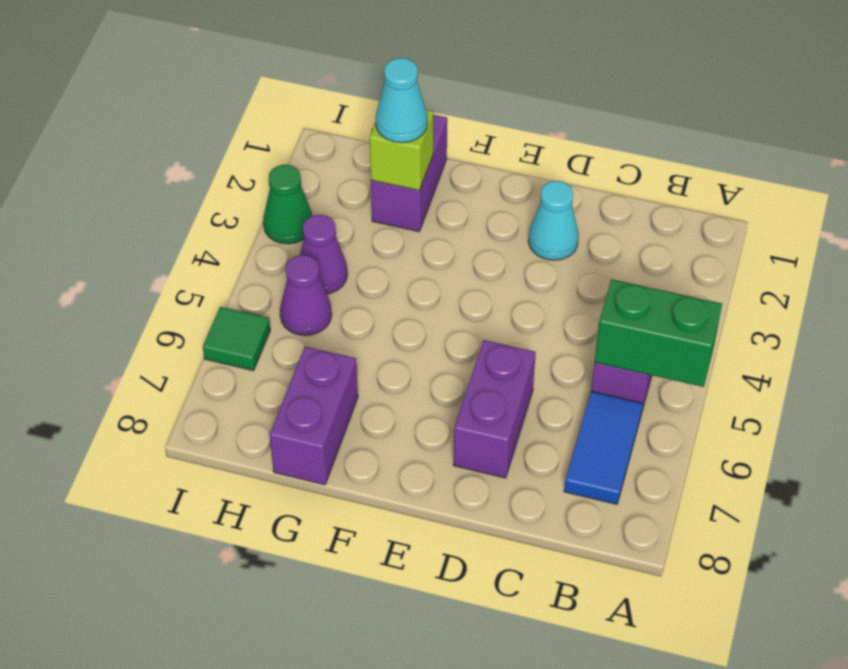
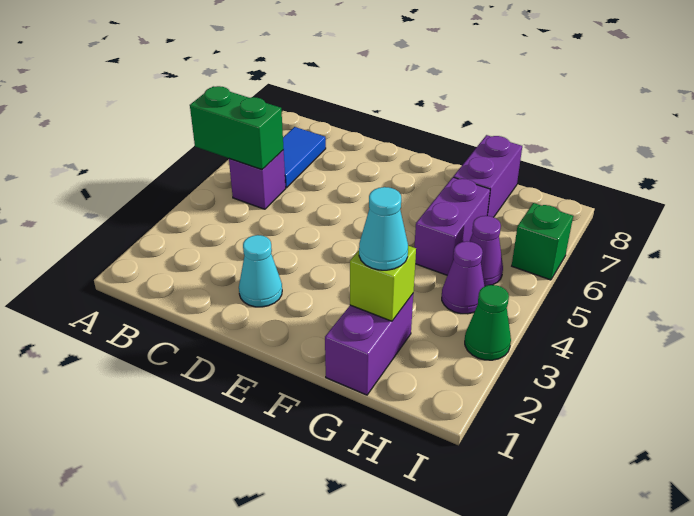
purple brick D6:D7 level 1 -> purple brick G5:G6 level 1
green tile I6 level 1 -> green brick I6 level 1

